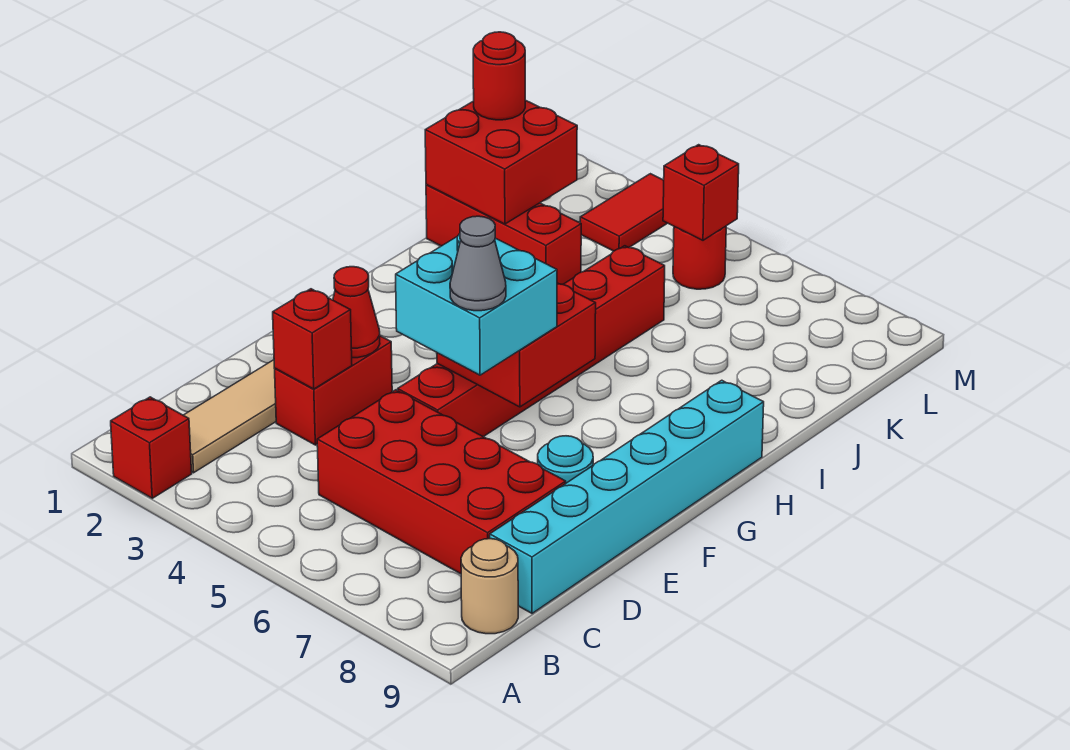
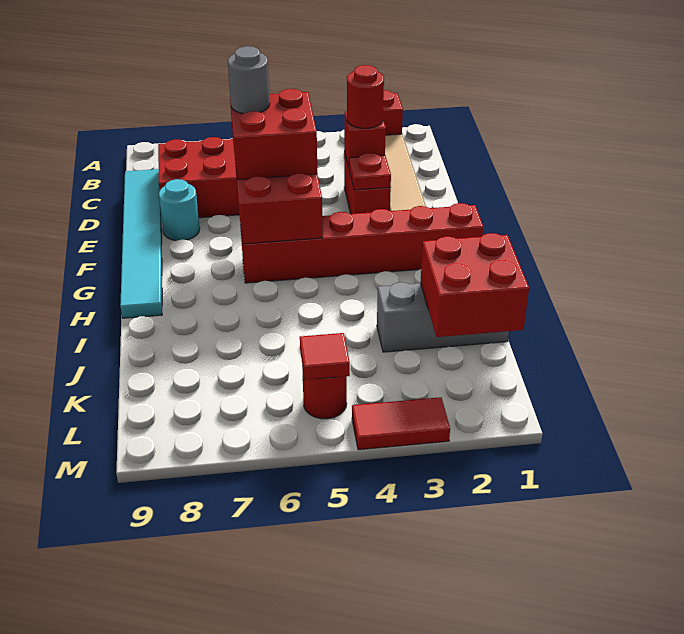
tan round brick B9 level 1 -> none
cyan brick C9:H9 level 1 -> cyan tile C9:H9 level 1
red cone E3 level 2 -> red plate E3 level 2
red brick E5:J5 level 1 -> red brick G1:G6 level 1
cyan brick E5:F6 level 3 -> red brick E5:F6 level 3
grey cone E6 level 4 -> grey round brick E6 level 4
red brick J1:J3 level 1 -> grey brick J1:J3 level 1
red round brick K1 level 3 -> red round brick D3 level 3
red tile L3:M3 level 1 -> red tile M3:M4 level 1
red brick L5 level 2 -> red tile L5 level 2

